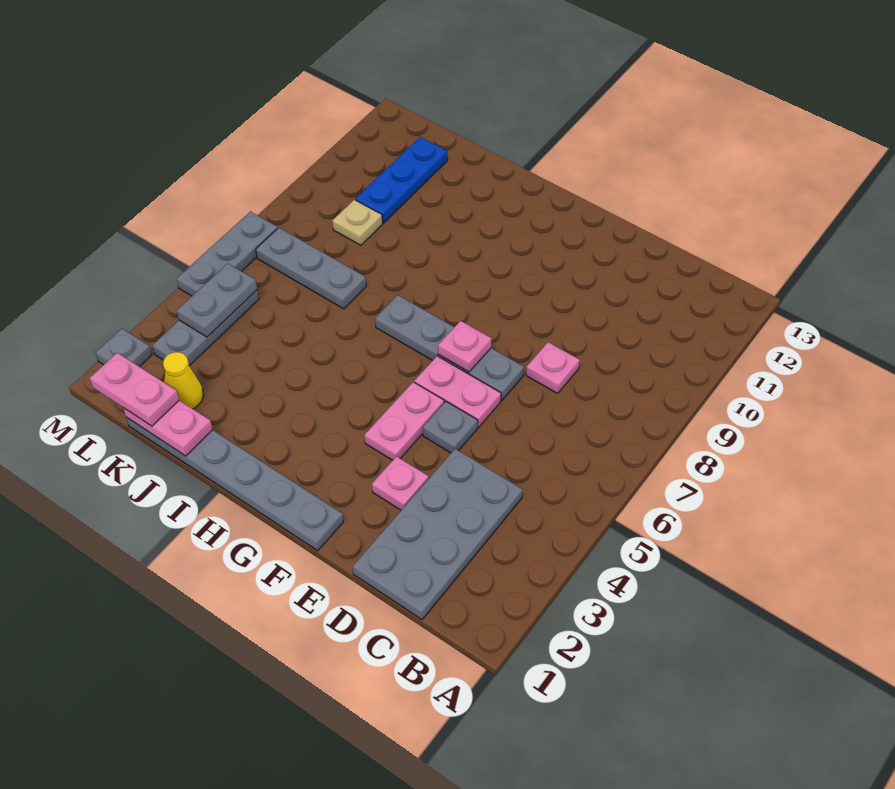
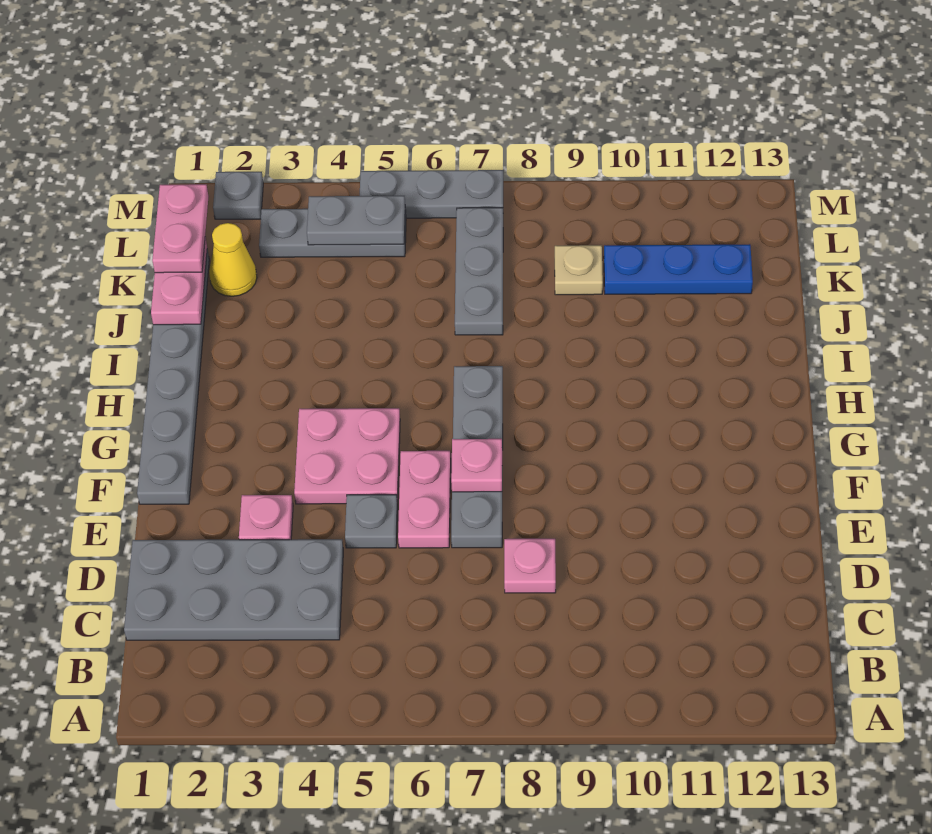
pink plate F4:F5 level 1 -> pink plate F4:G5 level 1

